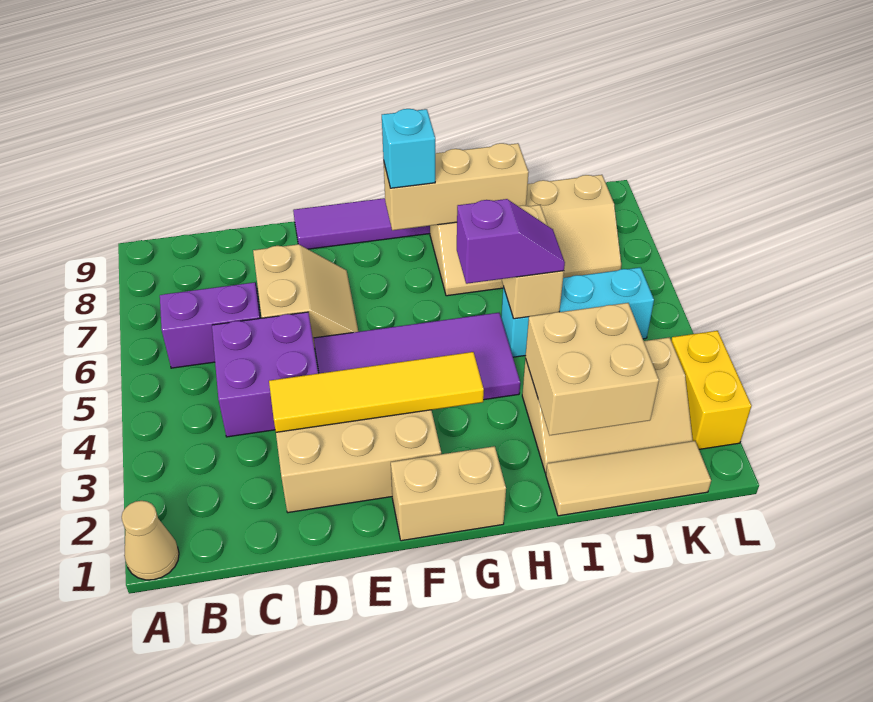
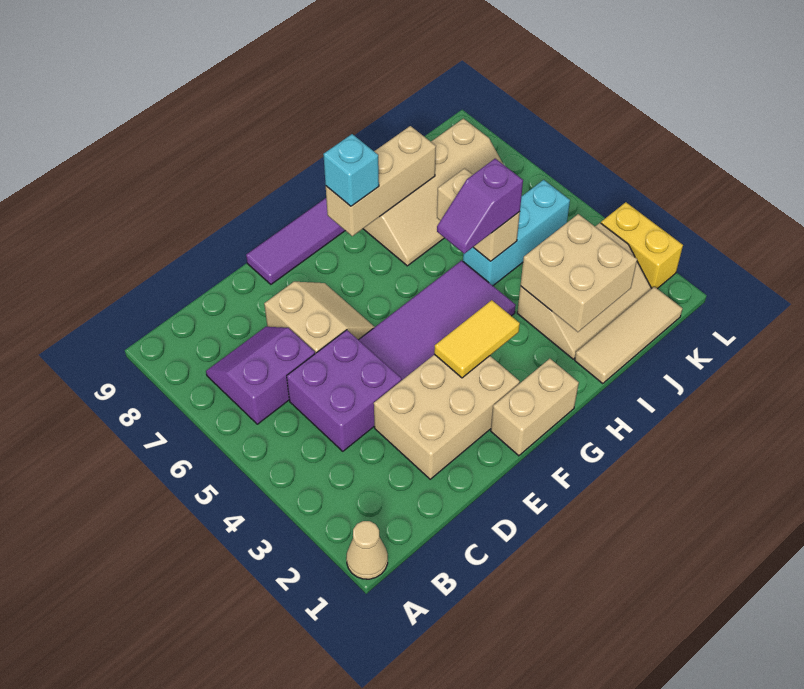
yellow tile D3:G3 level 2 -> yellow tile F3:G3 level 2
purple slope H5:I5 level 3 top H -> purple slope H5:I5 level 3 top I

